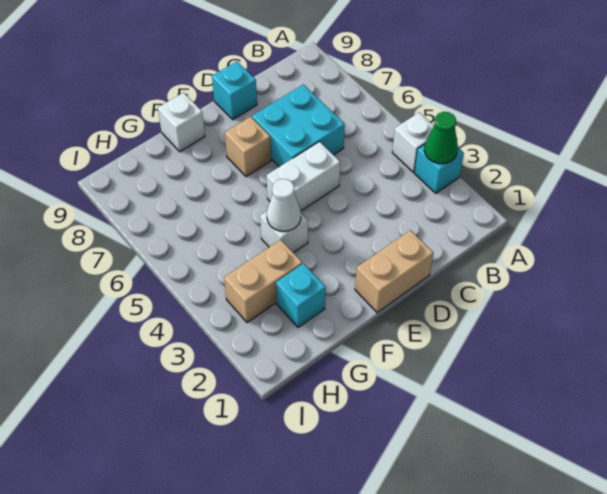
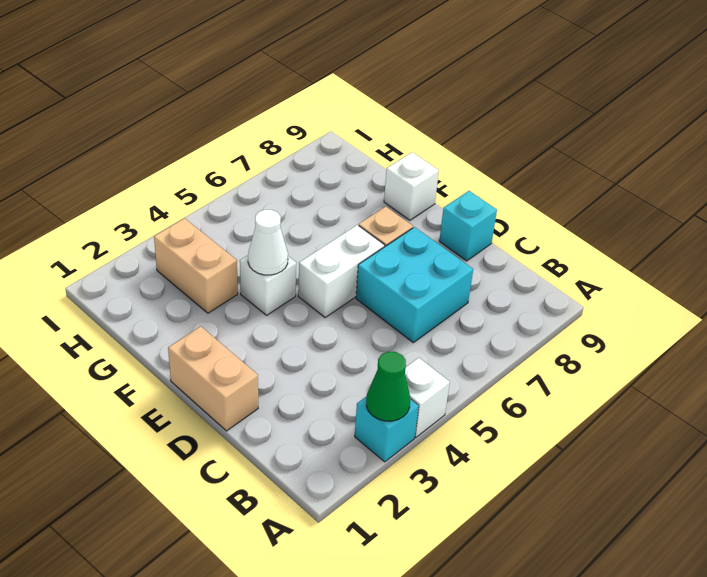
white brick D5:E5 level 1 -> white brick E5:E6 level 1
cyan brick G2 level 1 -> none

